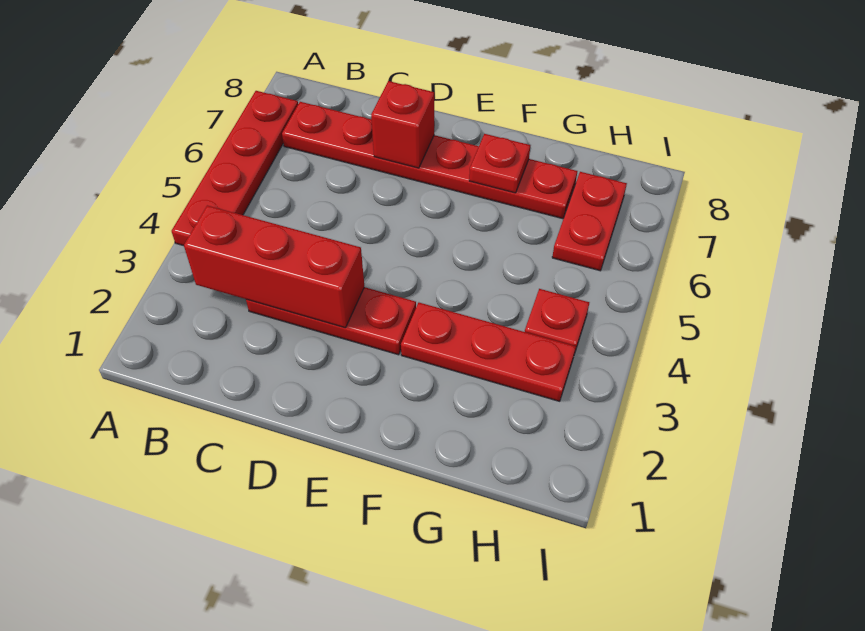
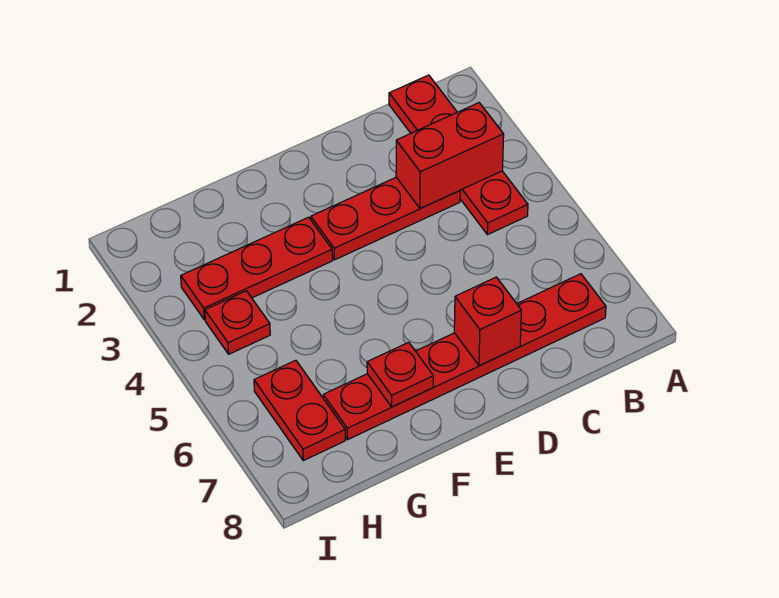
red plate A4:A7 level 1 -> red plate B1:B4 level 1
red brick B3:D3 level 2 -> red brick B3:C3 level 2

